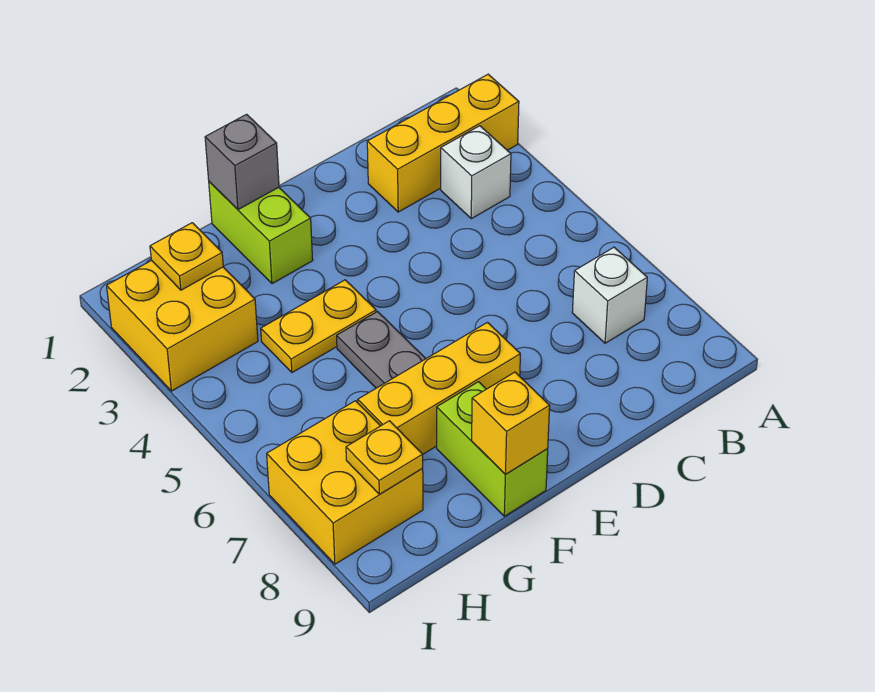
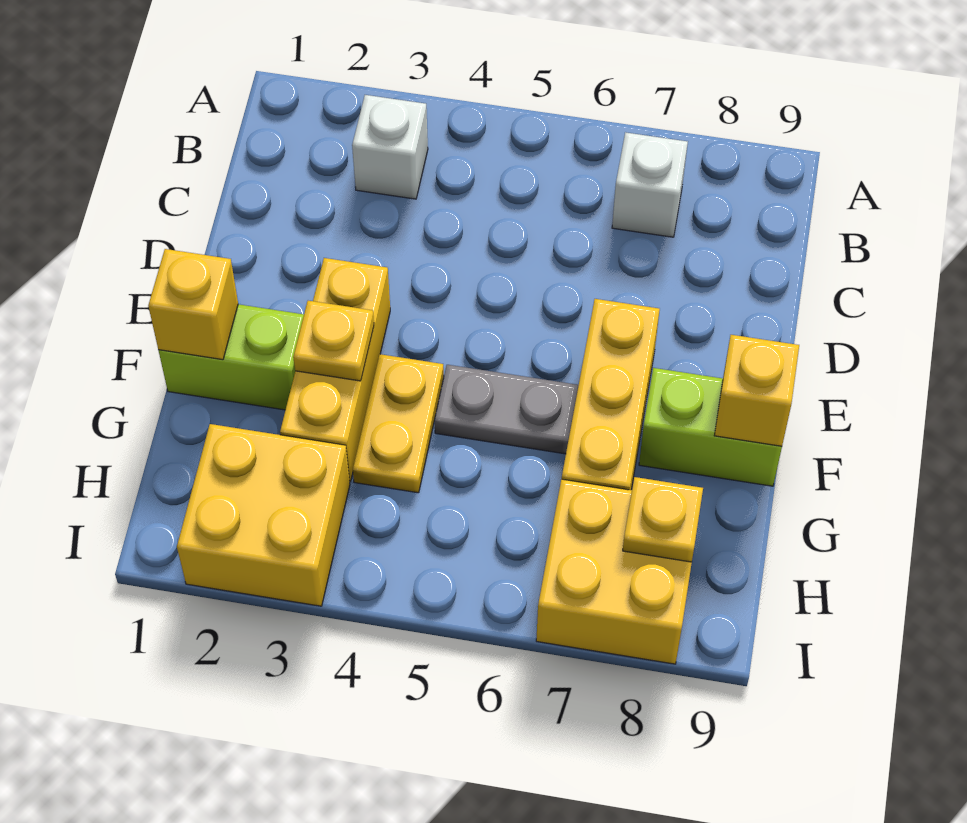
yellow brick A2:C2 level 1 -> yellow brick E3:G3 level 1
grey brick F1 level 2 -> yellow brick F1 level 2
yellow plate H2 level 2 -> yellow plate F3 level 2

